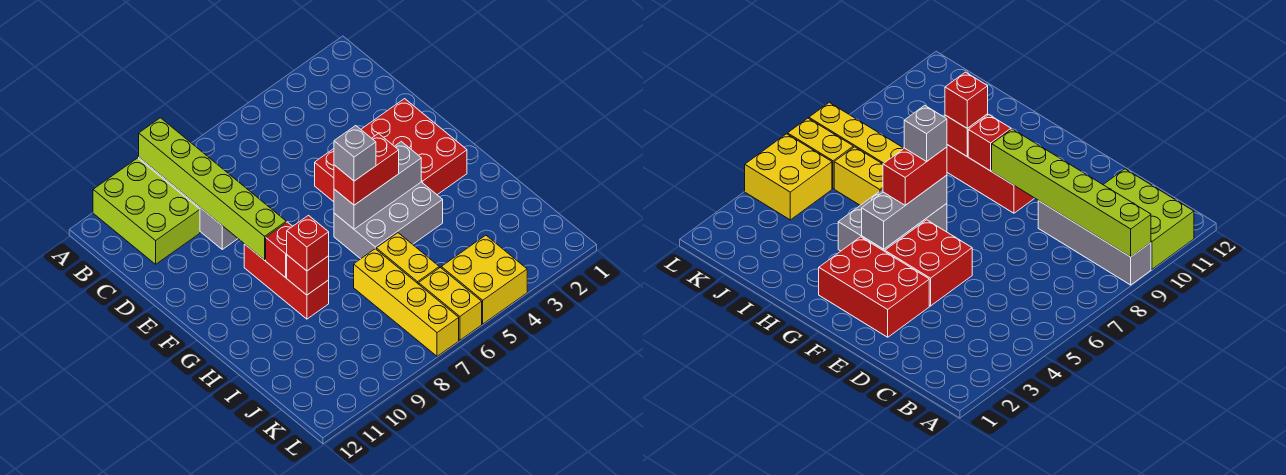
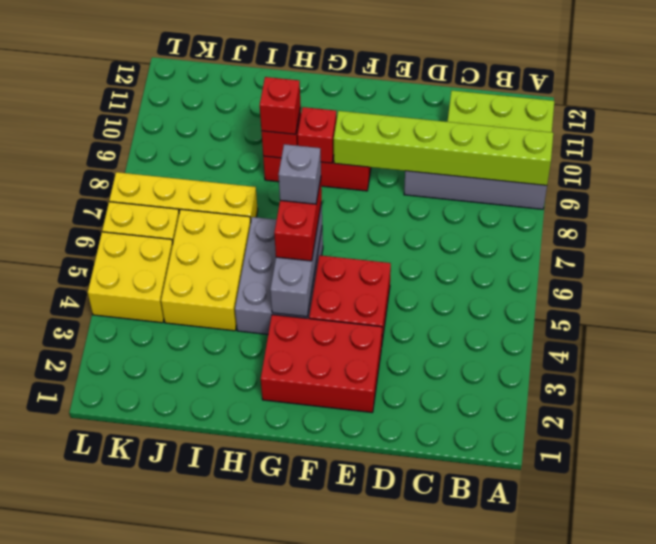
yellow brick I6:J6 level 1 -> yellow brick I4:J6 level 1

